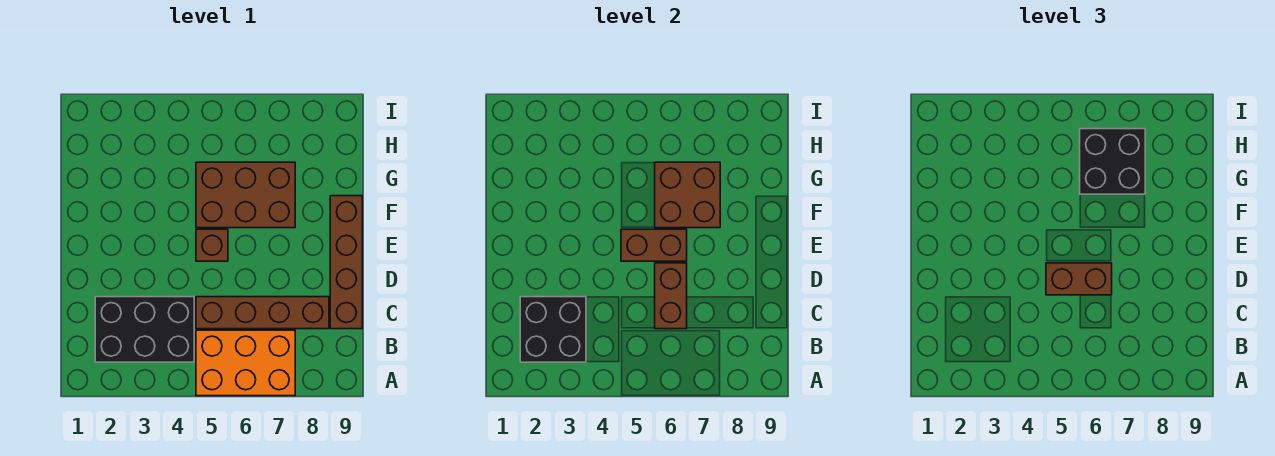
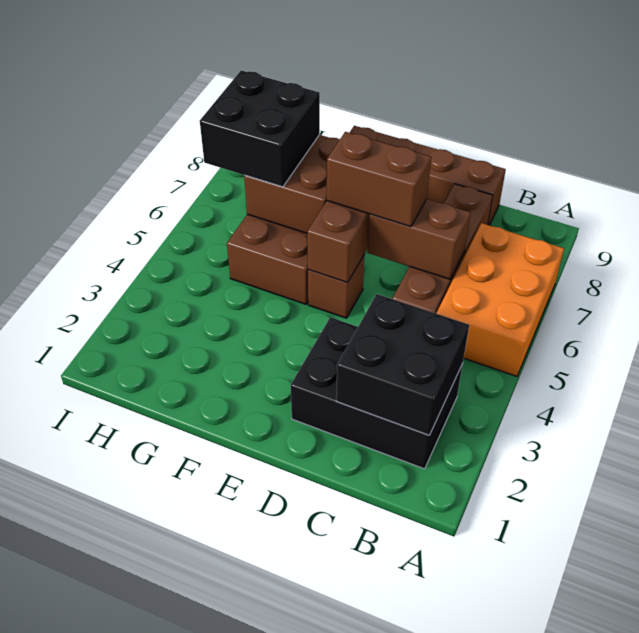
black brick B2:C4 level 1 -> black brick B2:D3 level 1
brown brick D5:D6 level 3 -> brown brick D6:E6 level 3

